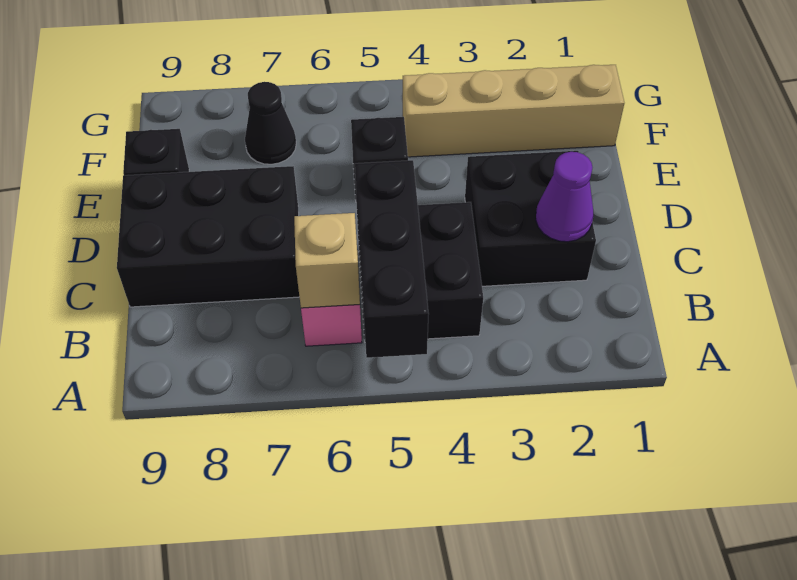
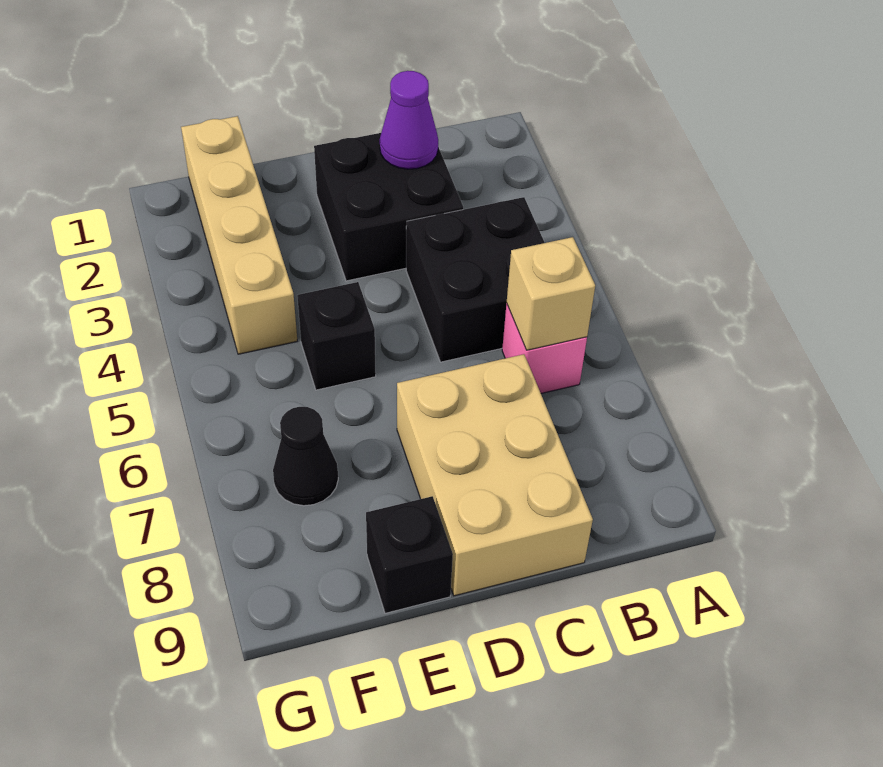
black brick A5:C5 level 2 -> none
black brick C7:D9 level 1 -> tan brick C7:D9 level 1

